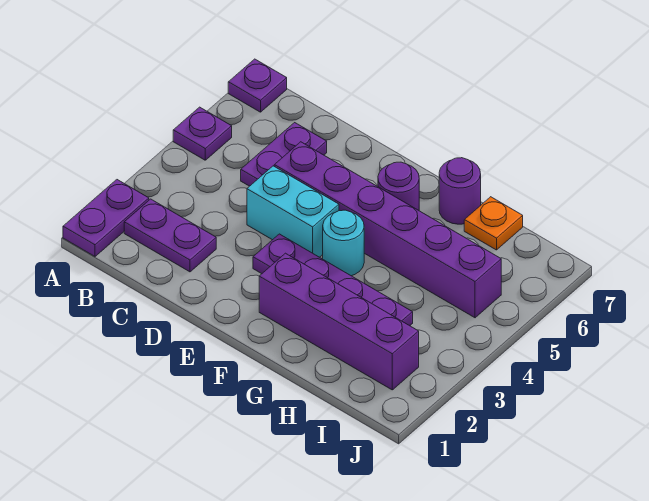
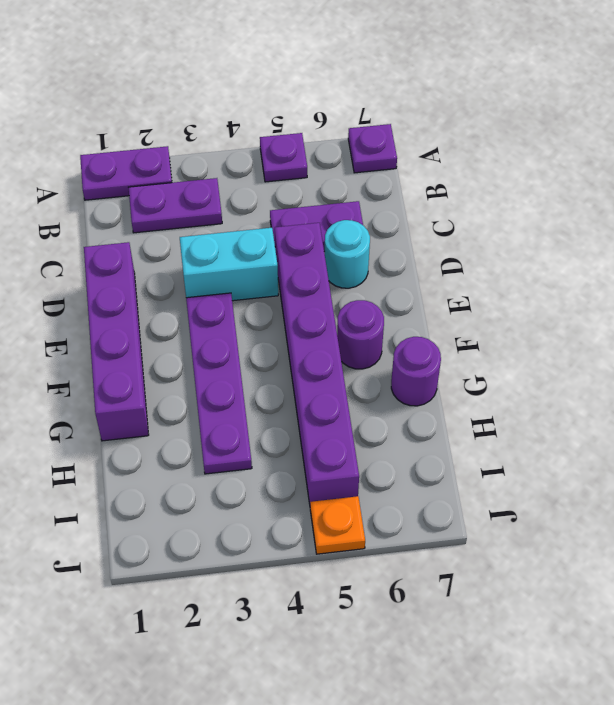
purple plate B2:C2 level 1 -> purple plate B2:B3 level 1
cyan brick D4:E4 level 1 -> cyan brick D3:D4 level 1
purple brick F2:I2 level 1 -> purple brick D1:G1 level 1
cyan round brick F4 level 1 -> cyan round brick D6 level 1
orange plate H7 level 1 -> orange plate J5 level 1

